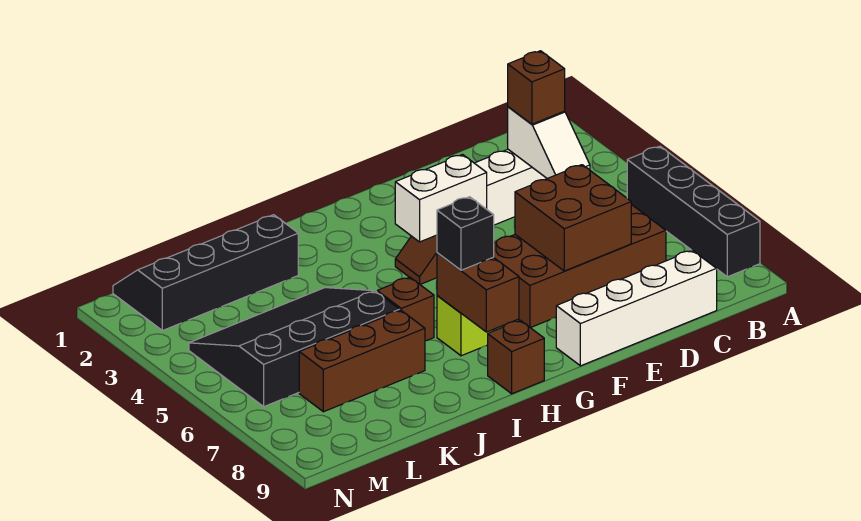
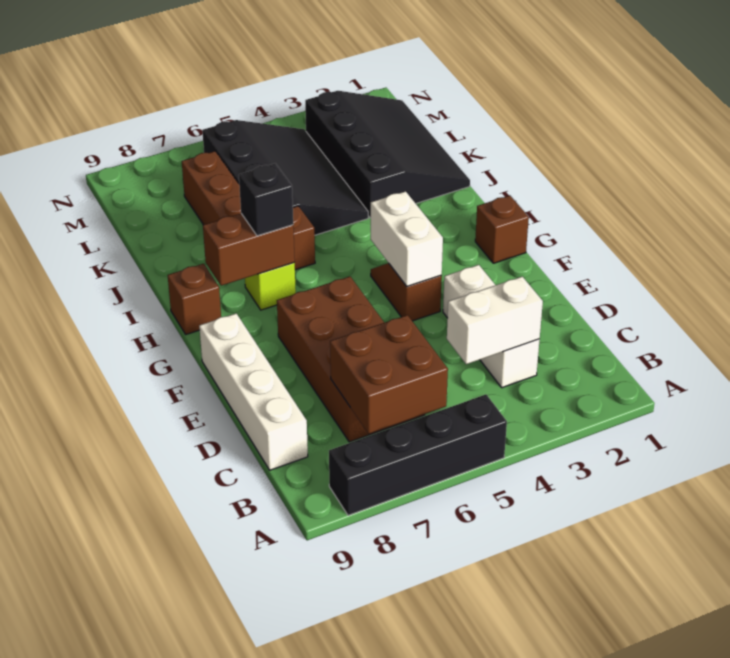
white slope C3:C4 level 2 top 3 -> white brick C3:C4 level 2
brown brick C3 level 3 -> brown brick G1 level 1
brown brick D6:E7 level 2 -> brown brick B6:C7 level 2
black slope J1:M2 level 1 top 2 -> black slope J1:M3 level 1 top 3

